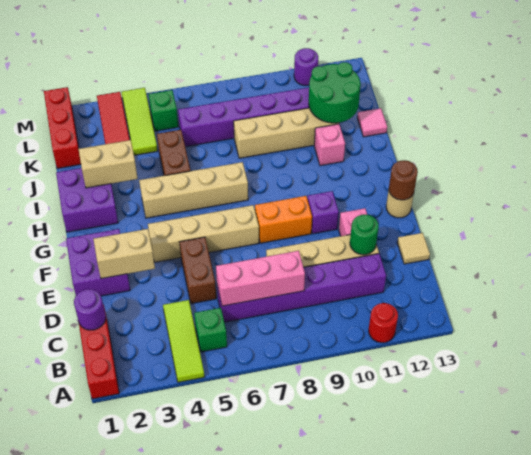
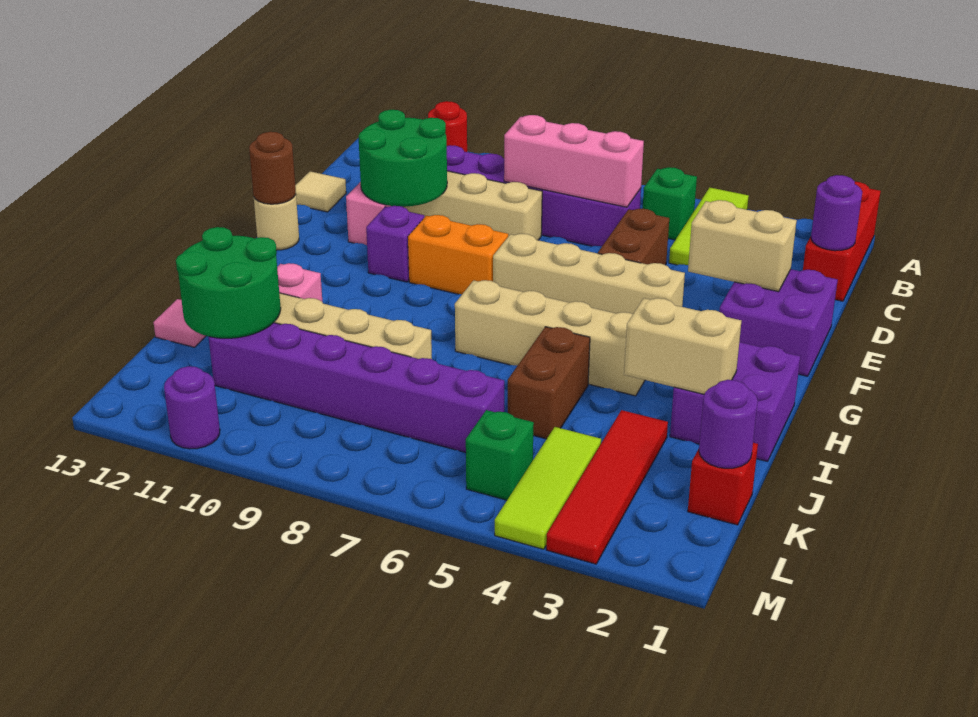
green round brick D11 level 2 -> green round brick D10:E11 level 2
red brick K1:M1 level 1 -> red brick K1 level 1
none -> purple round brick K1 level 2

